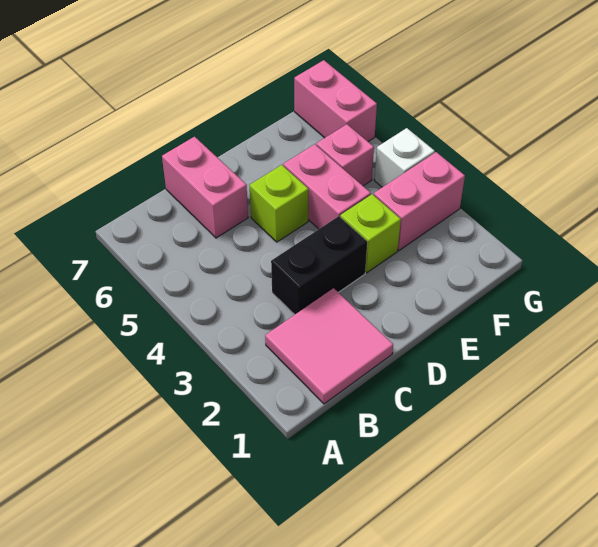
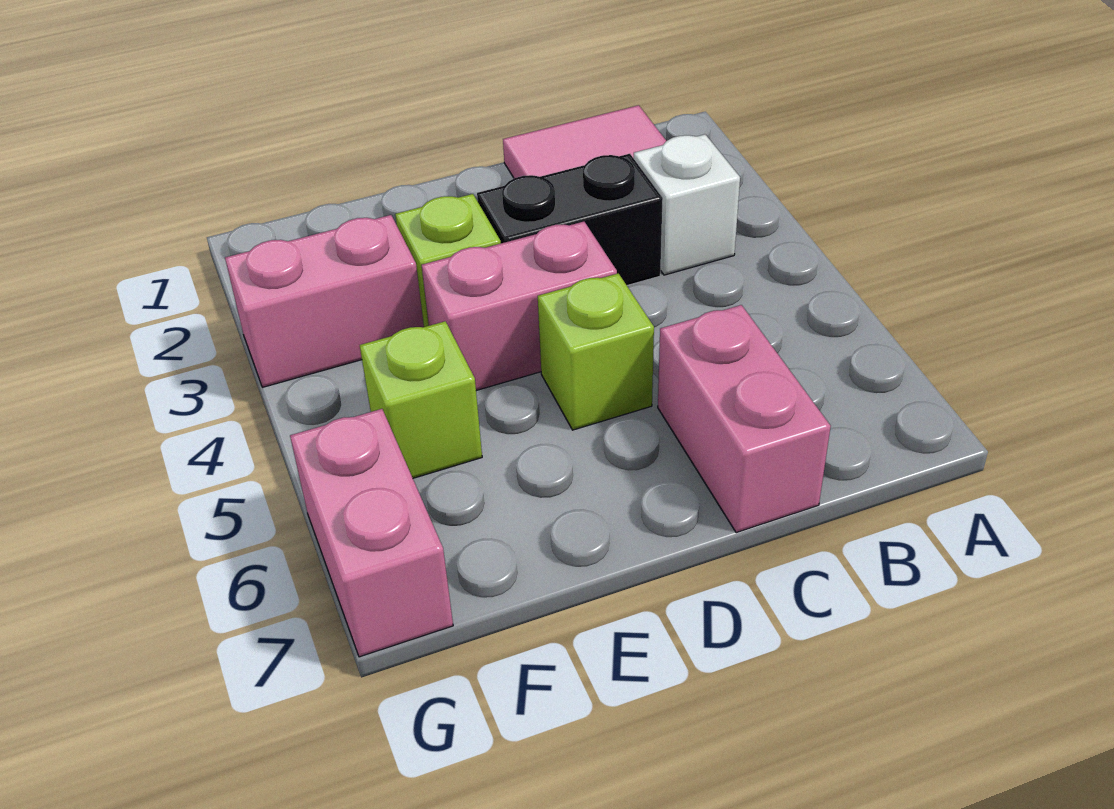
pink brick E4:E5 level 1 -> pink brick D4:E4 level 1
pink brick F5 level 1 -> lime brick F5 level 1
white brick G4 level 1 -> white brick B3 level 1

